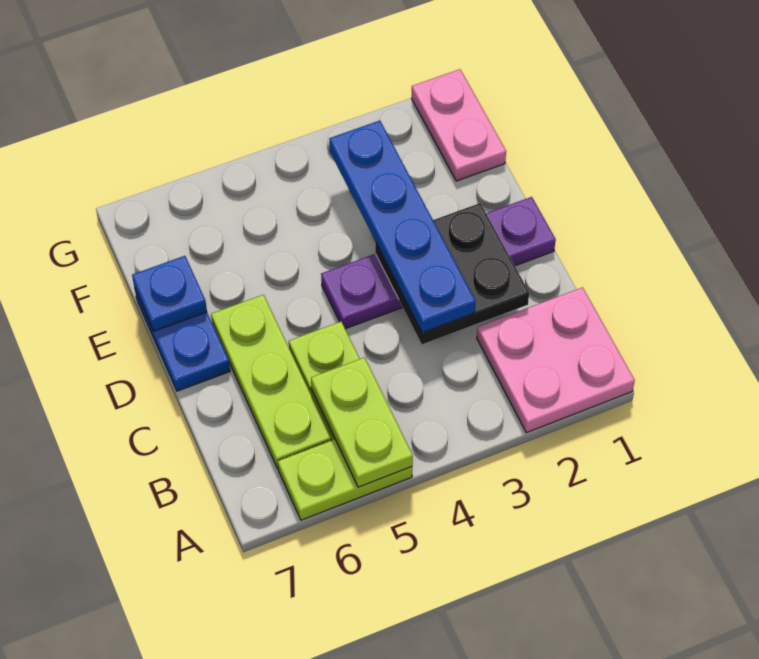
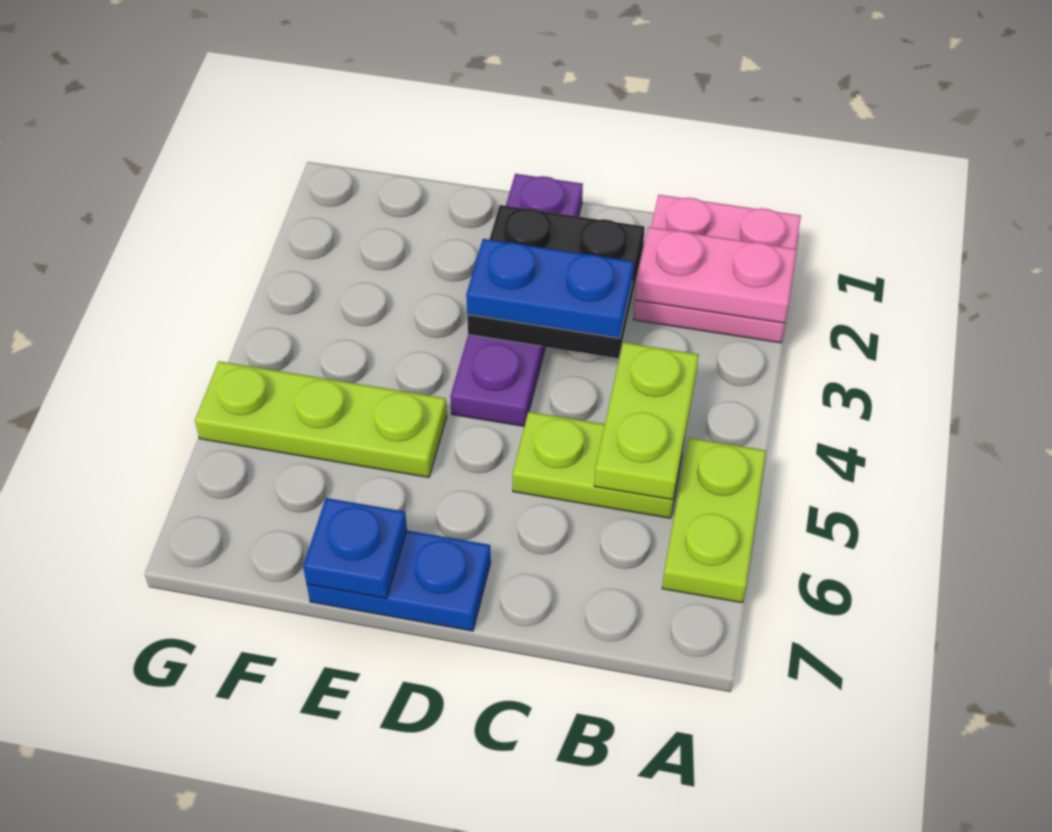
lime plate A5:B5 level 2 -> lime plate B4:B5 level 2
lime plate B6:D6 level 1 -> lime plate E5:G5 level 1
blue plate C3:F3 level 3 -> blue plate C3:D3 level 3
pink plate F1:G1 level 1 -> pink plate A2:B2 level 2

